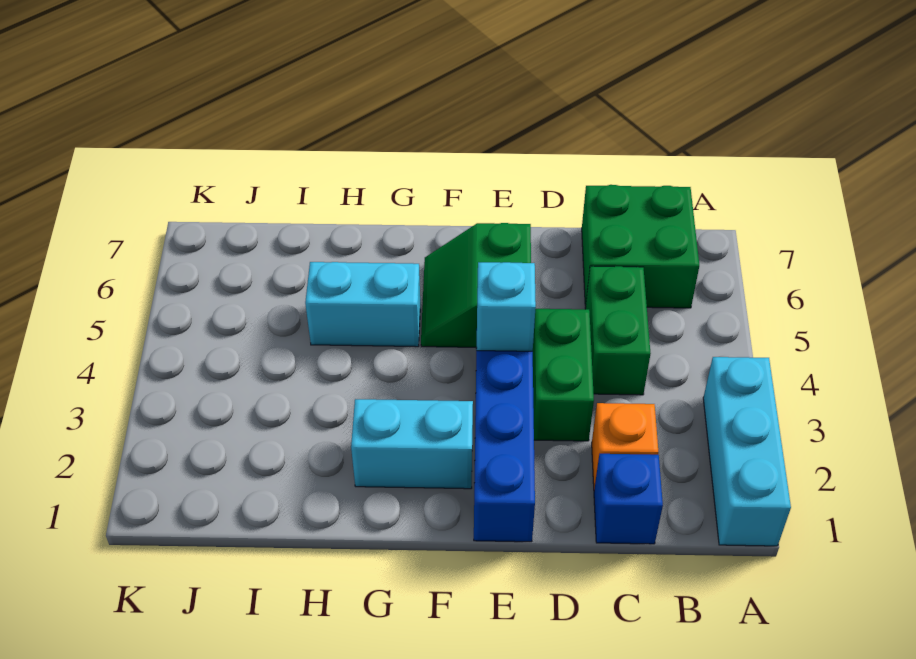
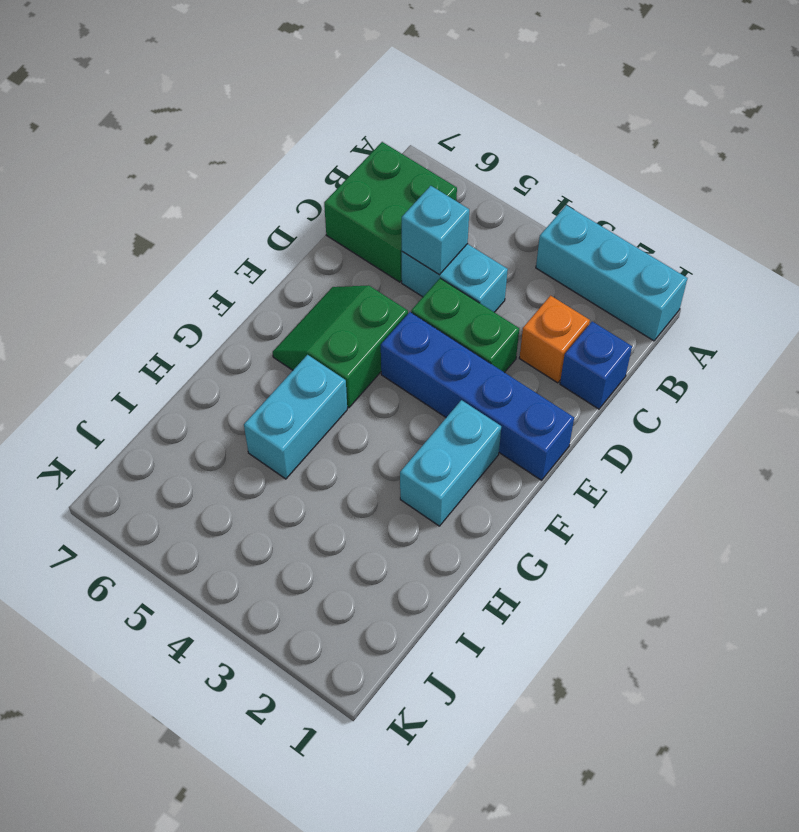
green brick C4:C5 level 1 -> cyan brick C4:C5 level 1
cyan brick E4 level 2 -> cyan brick C5 level 2
green slope E5:F6 level 1 top E -> green slope E5:F6 level 1 top 5

